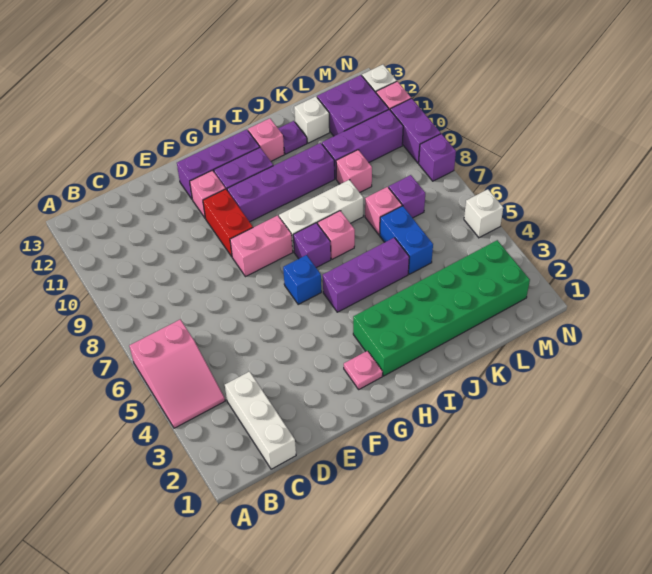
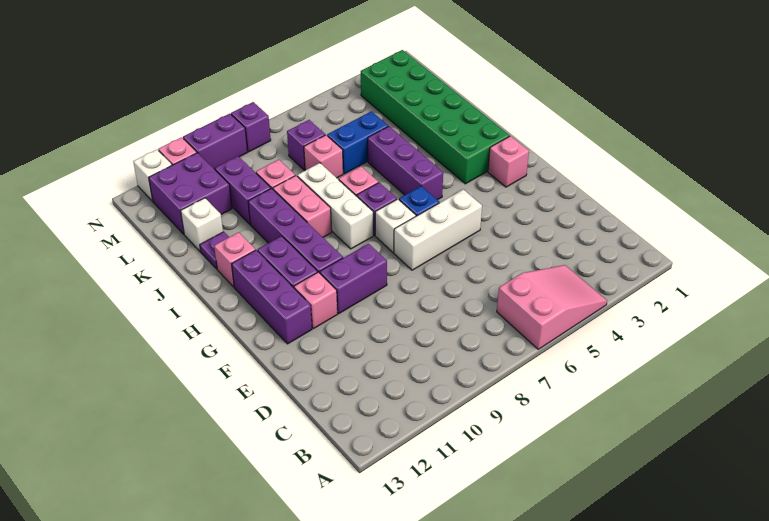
white brick C1:C3 level 1 -> white brick F5:F7 level 1
pink brick F8:G8 level 1 -> pink brick I9:J9 level 1
red brick F9:F10 level 1 -> purple brick F9:F10 level 1
pink plate G2 level 1 -> pink brick G2 level 1
purple brick K10:M10 level 1 -> purple brick K10:L10 level 1
white brick N5 level 1 -> white brick G7 level 1

